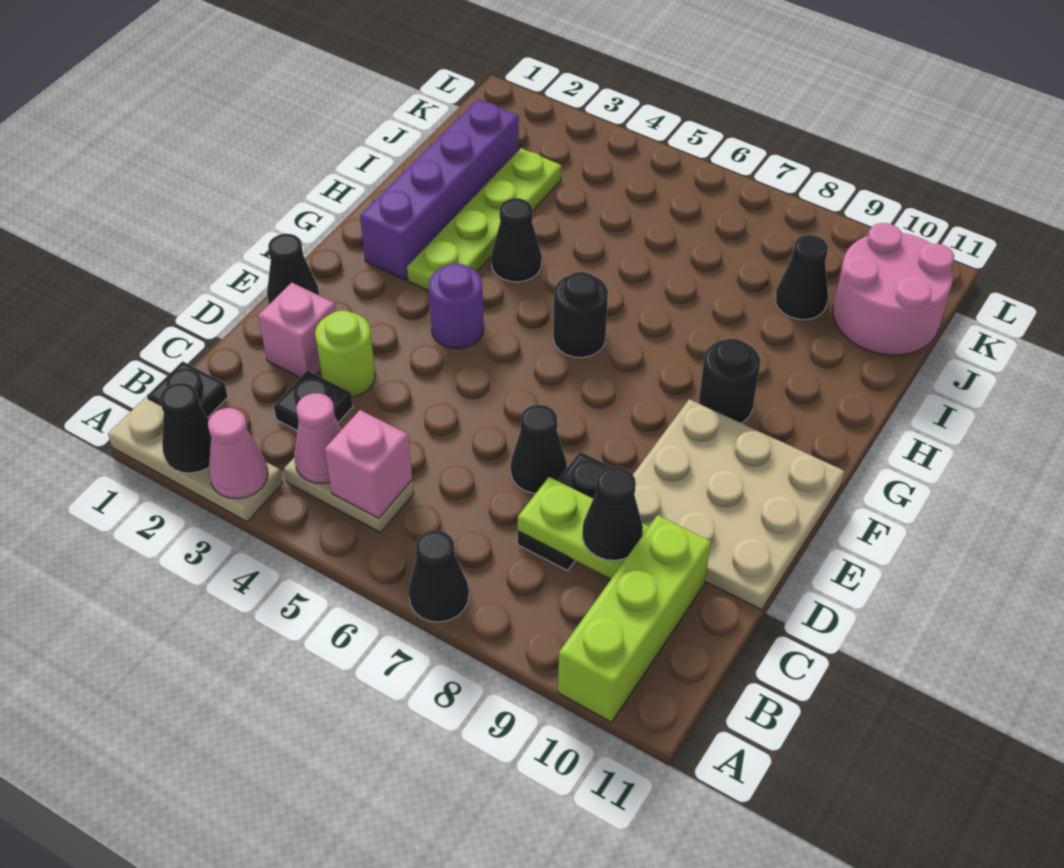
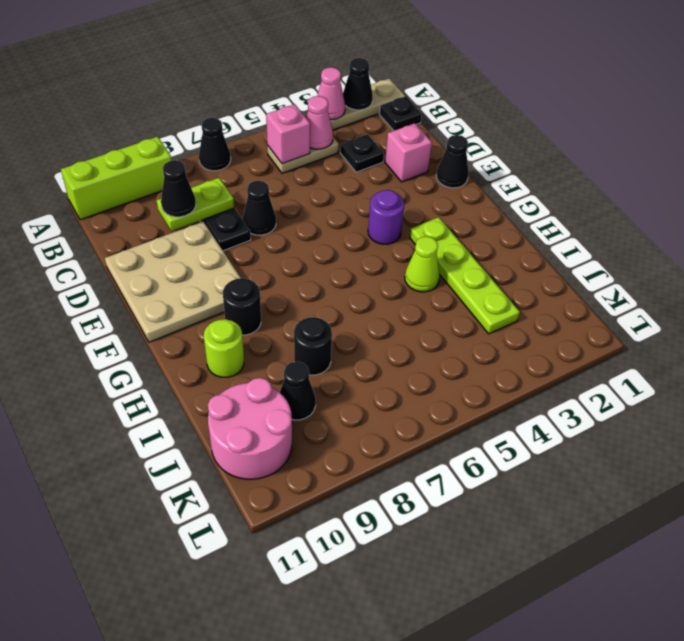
lime brick A10:C10 level 1 -> lime brick A9:A11 level 1
lime round brick D3 level 1 -> lime round brick H10 level 1
purple brick G2:J2 level 1 -> none
black round brick G6 level 1 -> black round brick I8 level 1
black cone H4 level 1 -> lime cone H4 level 1

